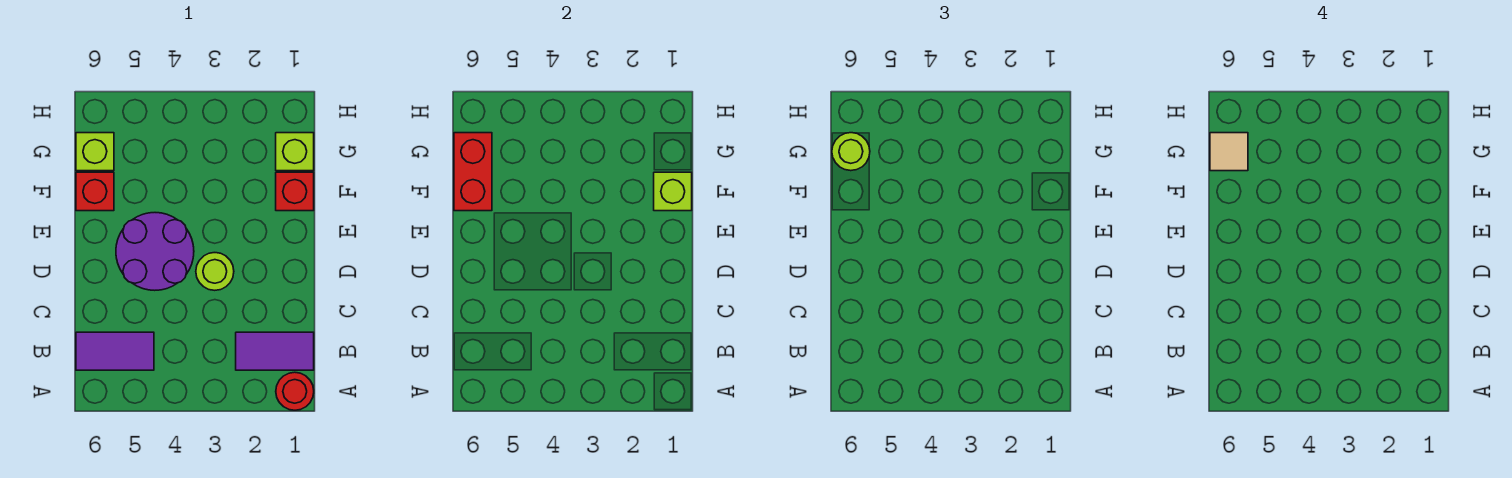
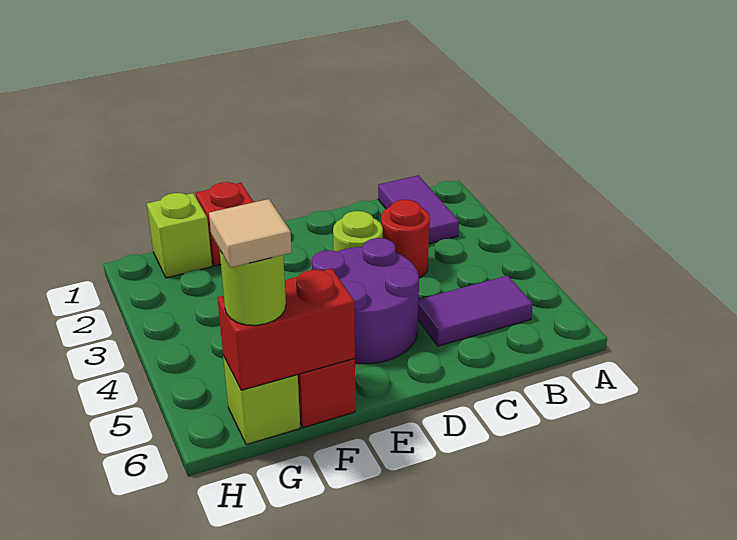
red round brick A1 level 1 -> red round brick C3 level 1
purple tile B5:B6 level 1 -> purple tile B5:C5 level 1
lime brick F1 level 2 -> none

